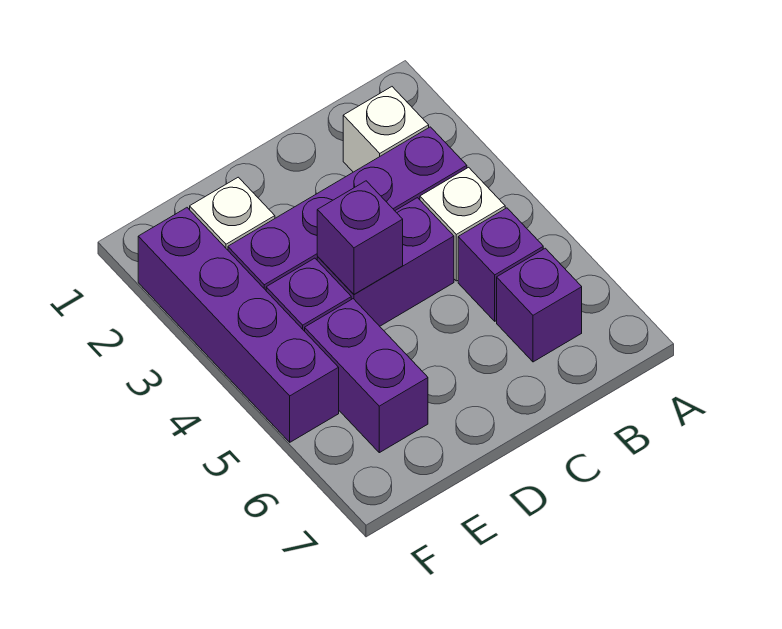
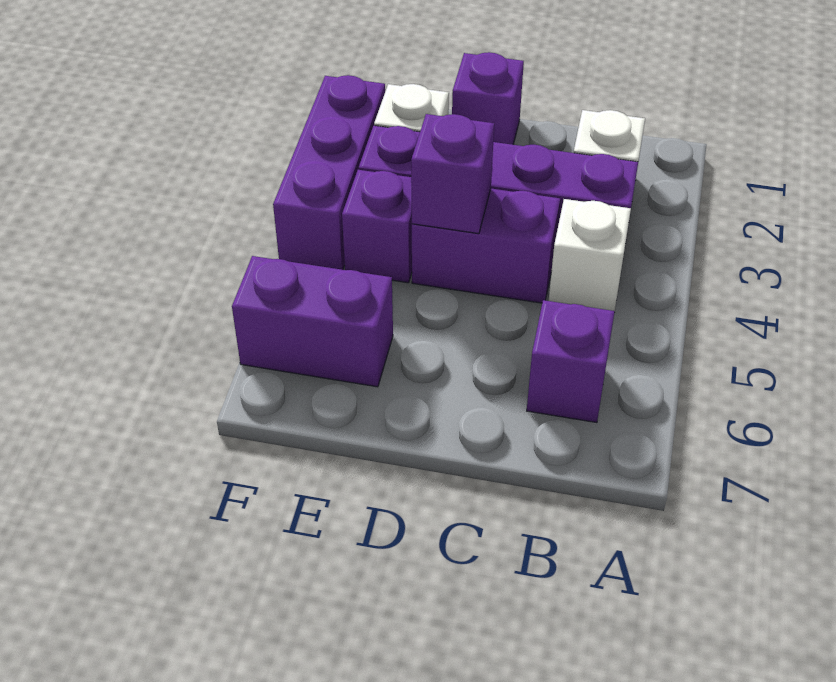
purple brick B5 level 1 -> purple brick D1 level 1
purple brick E5:E6 level 1 -> purple brick E6:F6 level 1
purple brick F2:F5 level 1 -> purple brick F2:F4 level 1

